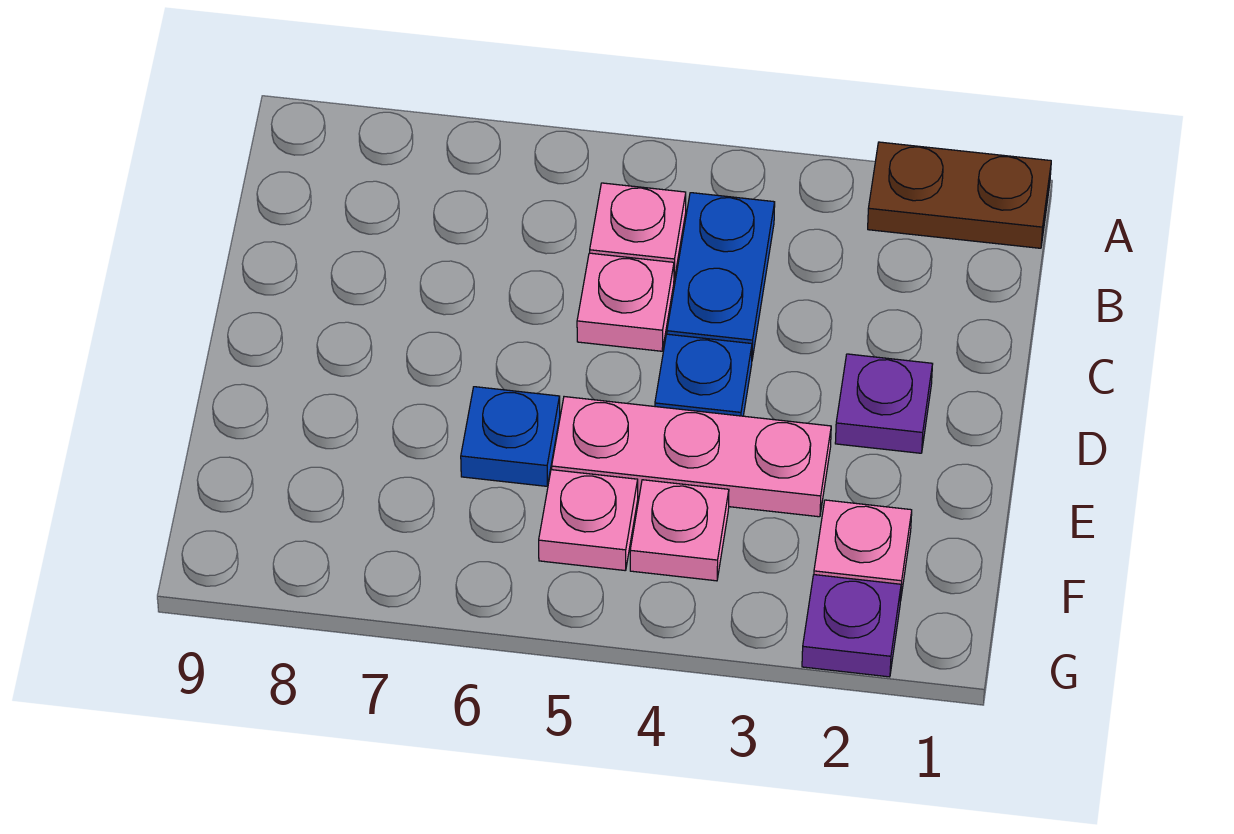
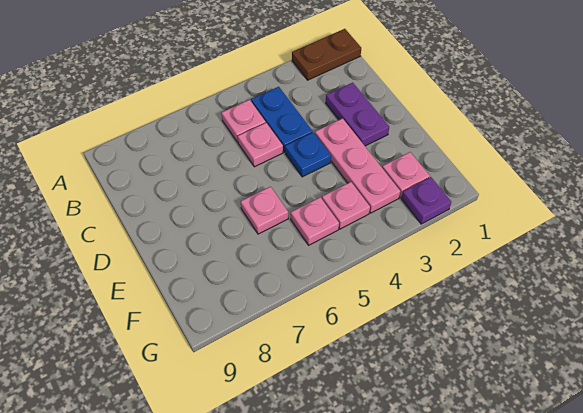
purple plate D2 level 1 -> purple plate C2:D2 level 1
pink plate E3:E5 level 1 -> pink plate D3:F3 level 1
blue plate E6 level 1 -> pink plate E6 level 1

